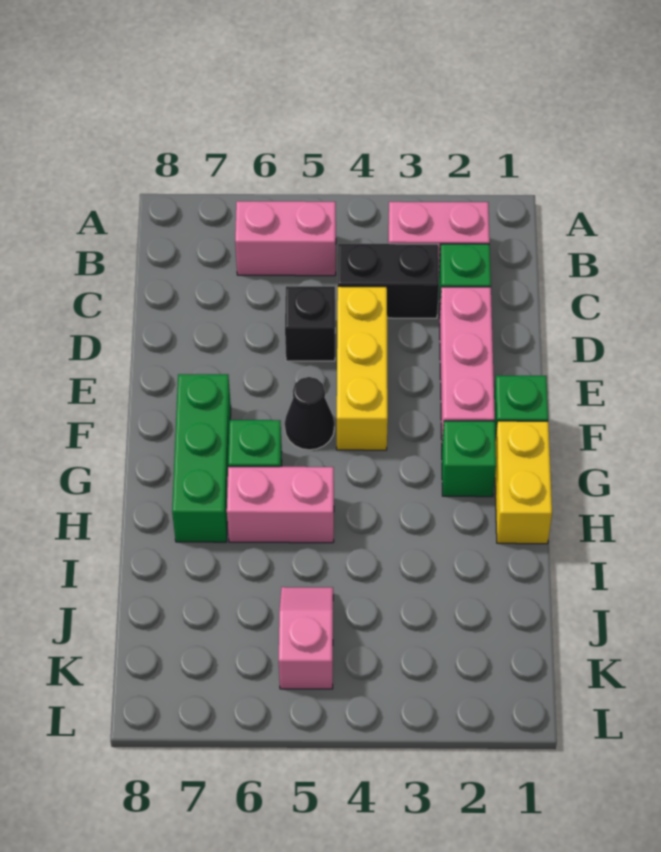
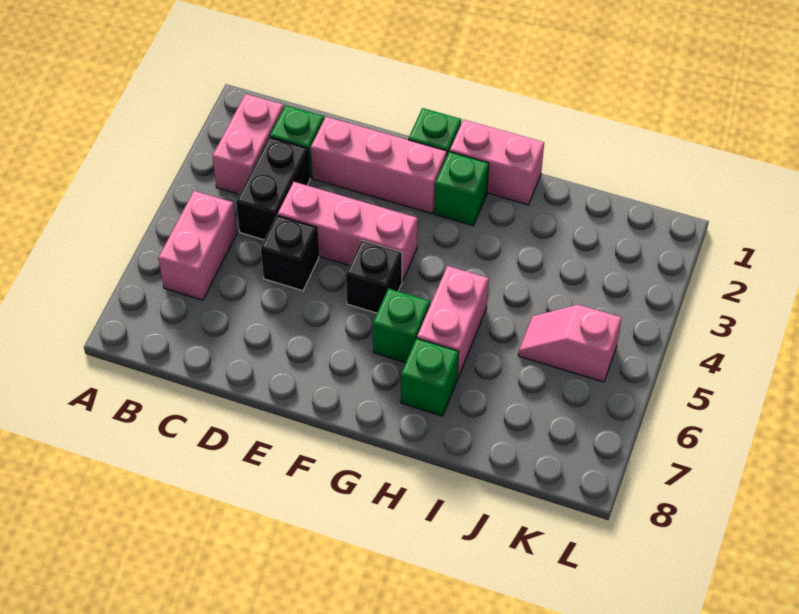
yellow brick D4:F4 level 1 -> pink brick D4:F4 level 1
black cone F5 level 1 -> black brick F5 level 1
green brick F7:H7 level 1 -> green brick H7 level 1
yellow brick G1:H1 level 1 -> pink brick G1:H1 level 1

